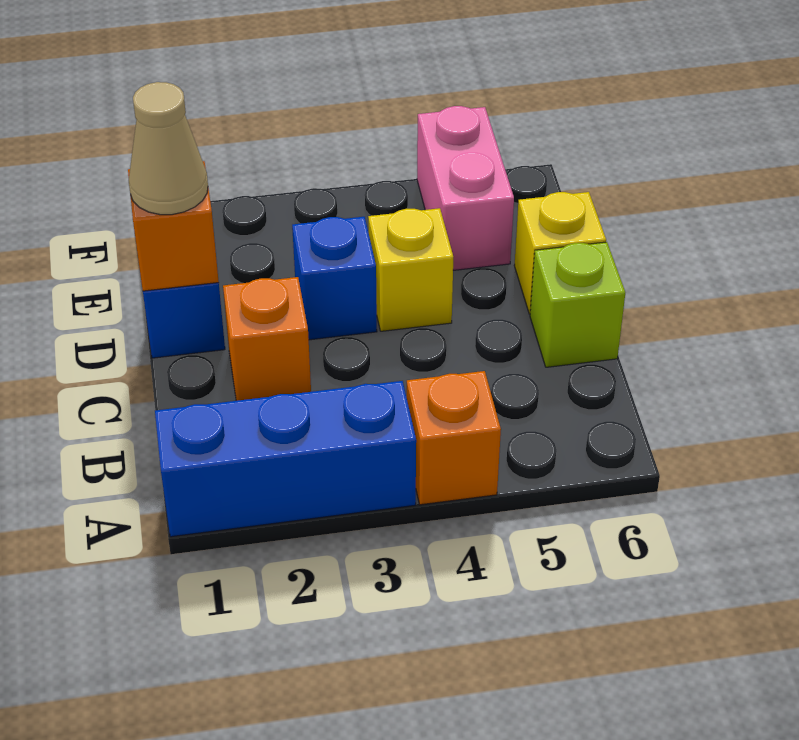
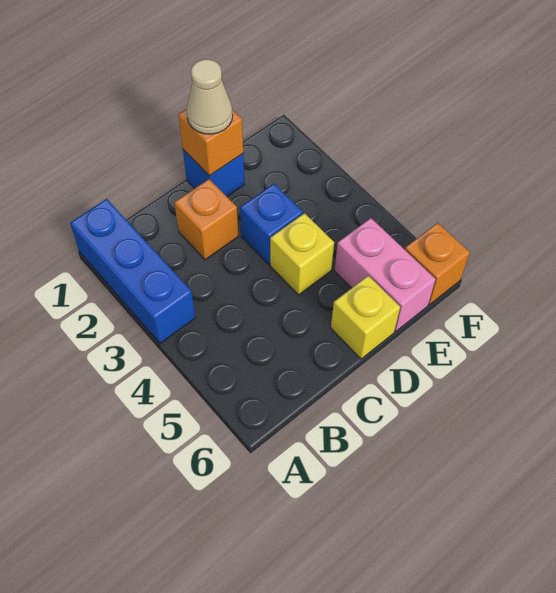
orange brick A4 level 1 -> orange brick F6 level 1
lime brick C6 level 1 -> none
pink brick E5:F5 level 1 -> pink brick E5:E6 level 1

